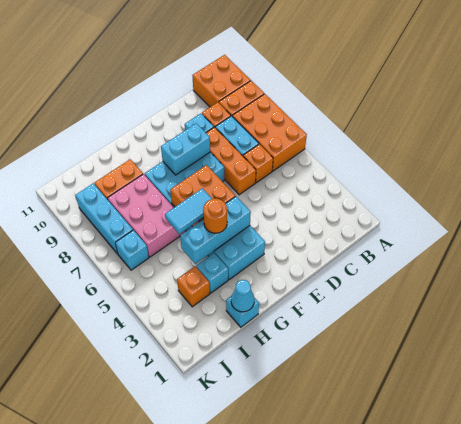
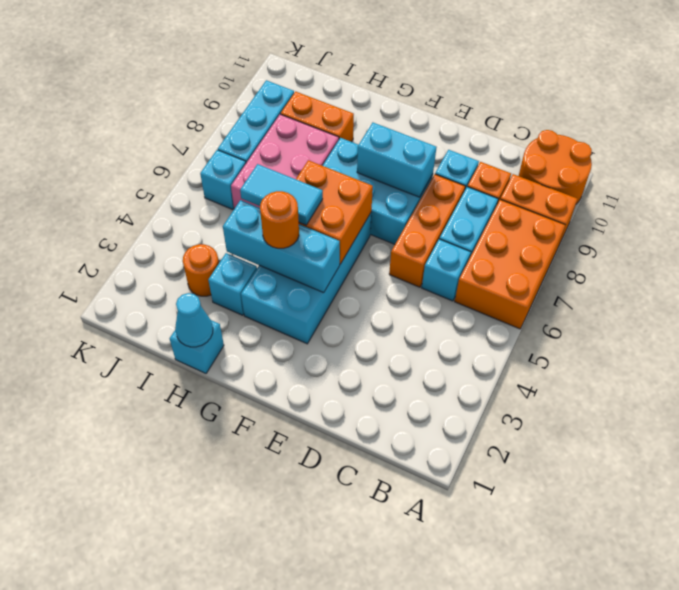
orange brick A10:B11 level 1 -> orange round brick A10:B11 level 1
orange brick C6 level 1 -> cyan brick C6 level 1
orange brick I3 level 1 -> orange round brick I3 level 1

